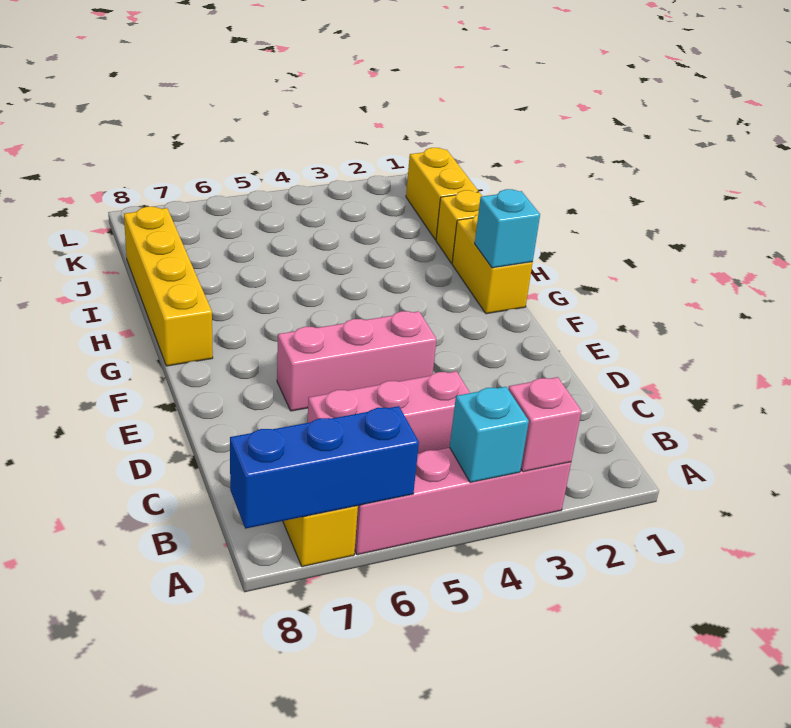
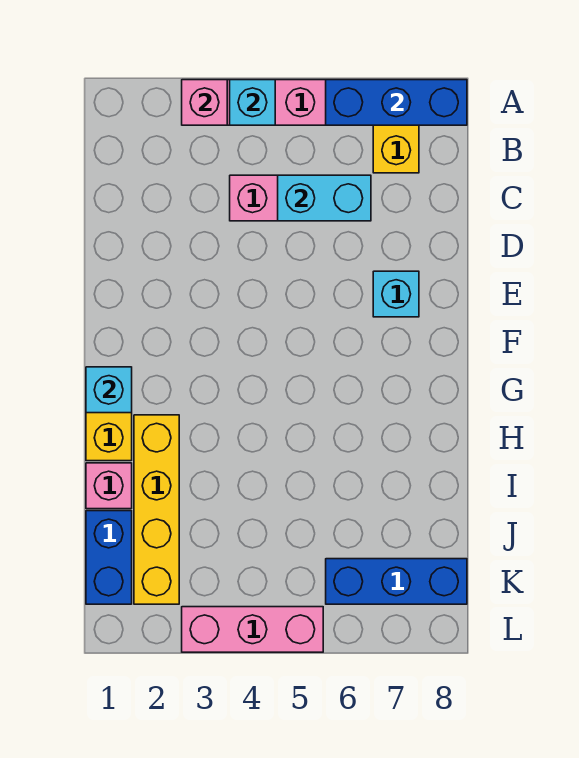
none -> cyan brick C5:C6 level 2
pink brick E4:E6 level 1 -> pink brick L3:L5 level 1
none -> cyan brick E7 level 1
yellow brick G8:J8 level 1 -> yellow brick H2:K2 level 1
yellow brick I1 level 1 -> pink brick I1 level 1
yellow brick J1:K1 level 1 -> blue brick J1:K1 level 1
none -> blue brick K6:K8 level 1

